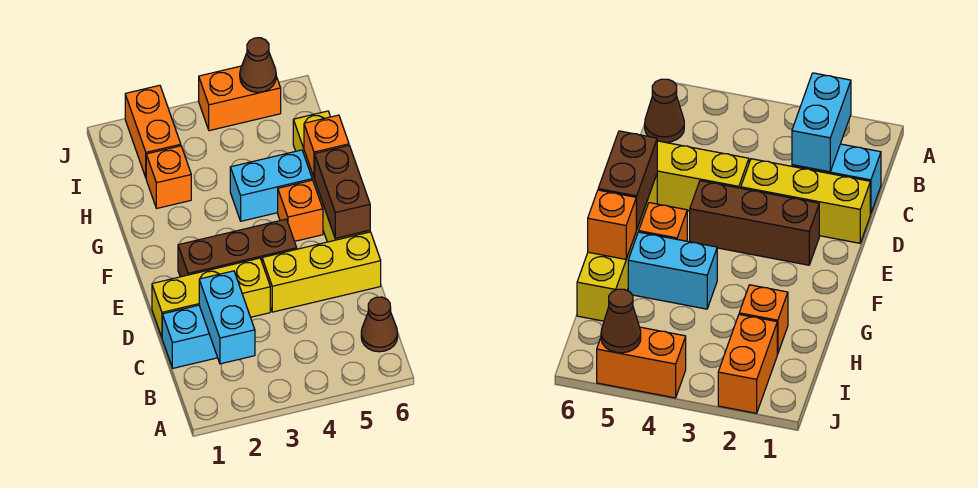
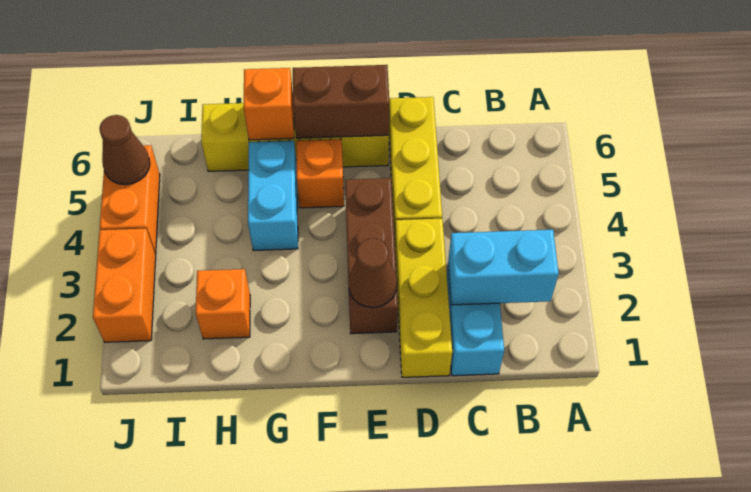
brown cone B6 level 1 -> brown cone E2 level 2
orange brick I2:J2 level 1 -> orange brick J2:J3 level 1

